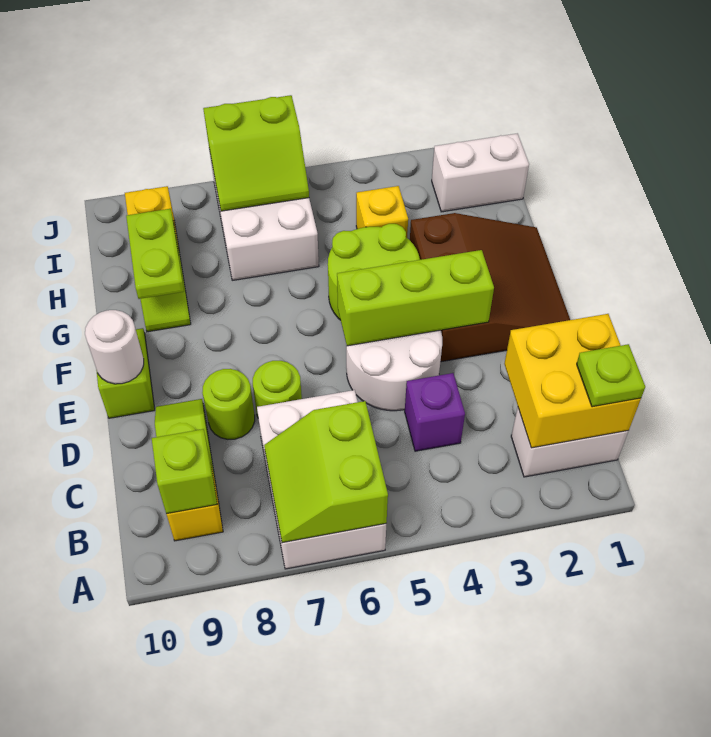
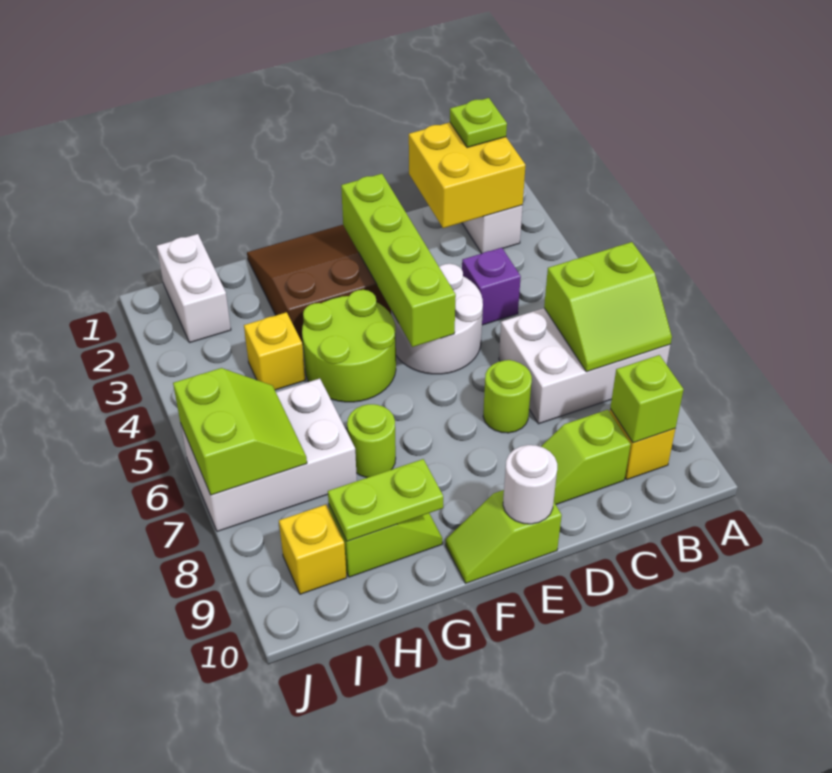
lime round brick D8 level 1 -> lime round brick G7 level 1
lime brick E3:E5 level 2 -> lime brick E2:E5 level 2

